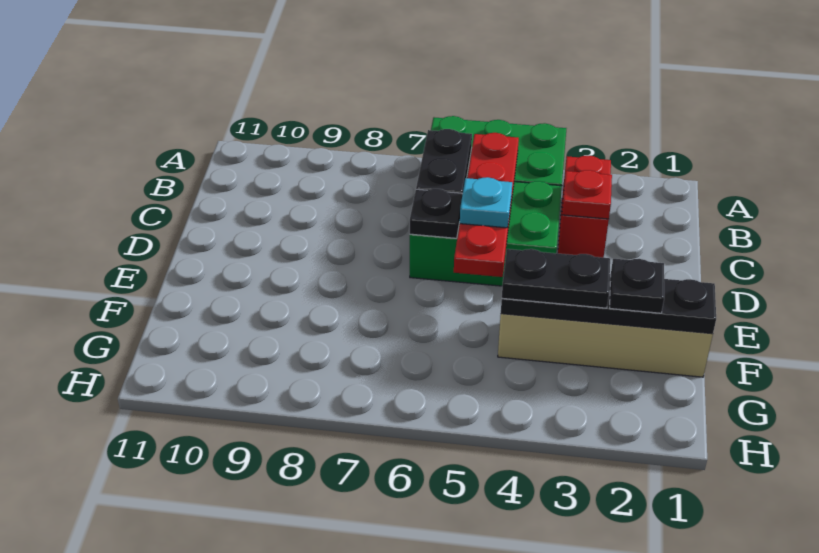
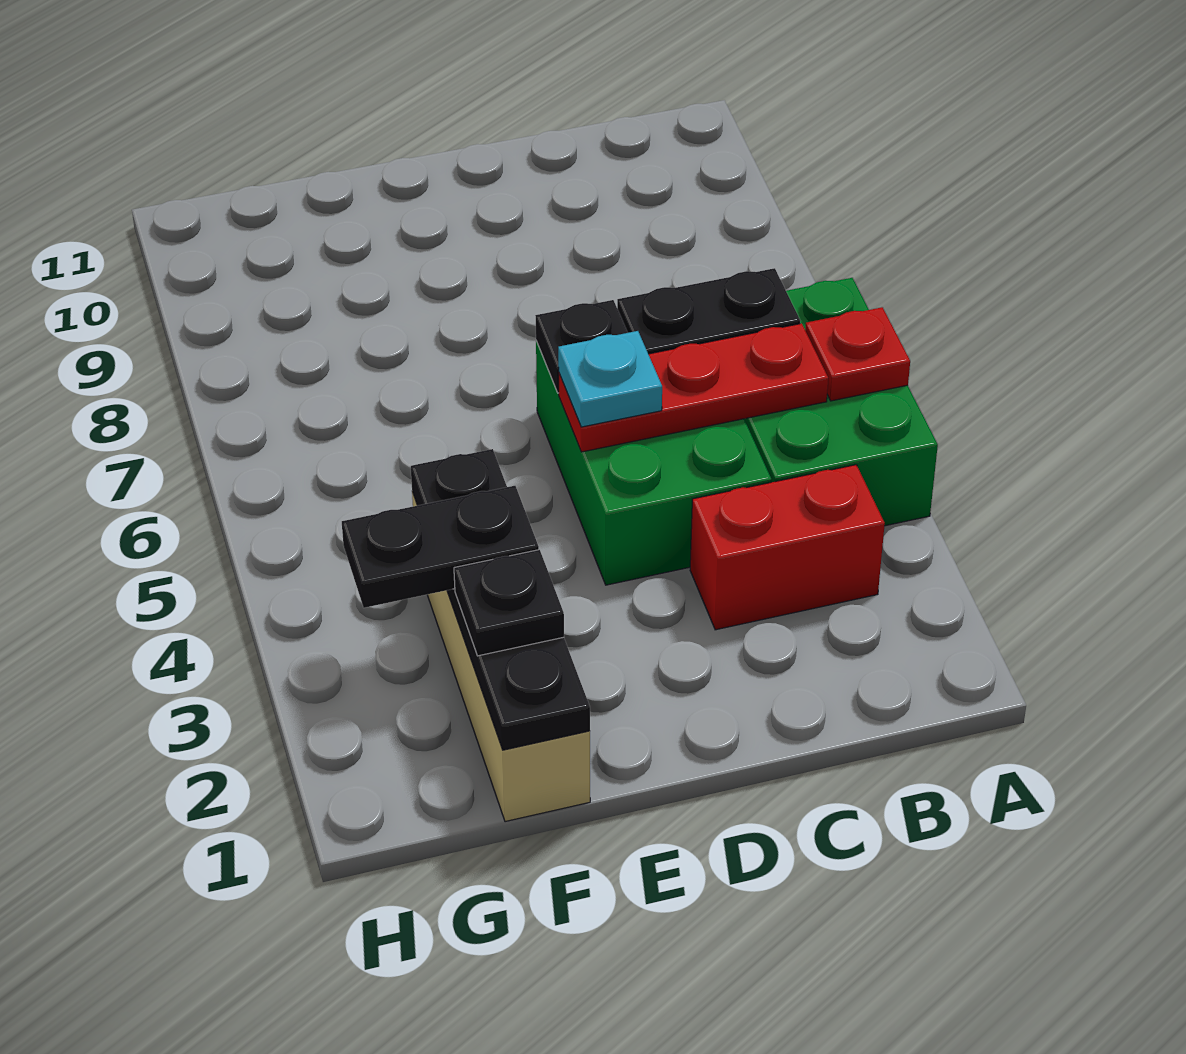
red plate B5:E5 level 2 -> red plate B5:D5 level 2
red plate C3 level 2 -> red plate A5 level 2
black plate F3:F4 level 3 -> black plate F3:G3 level 3

